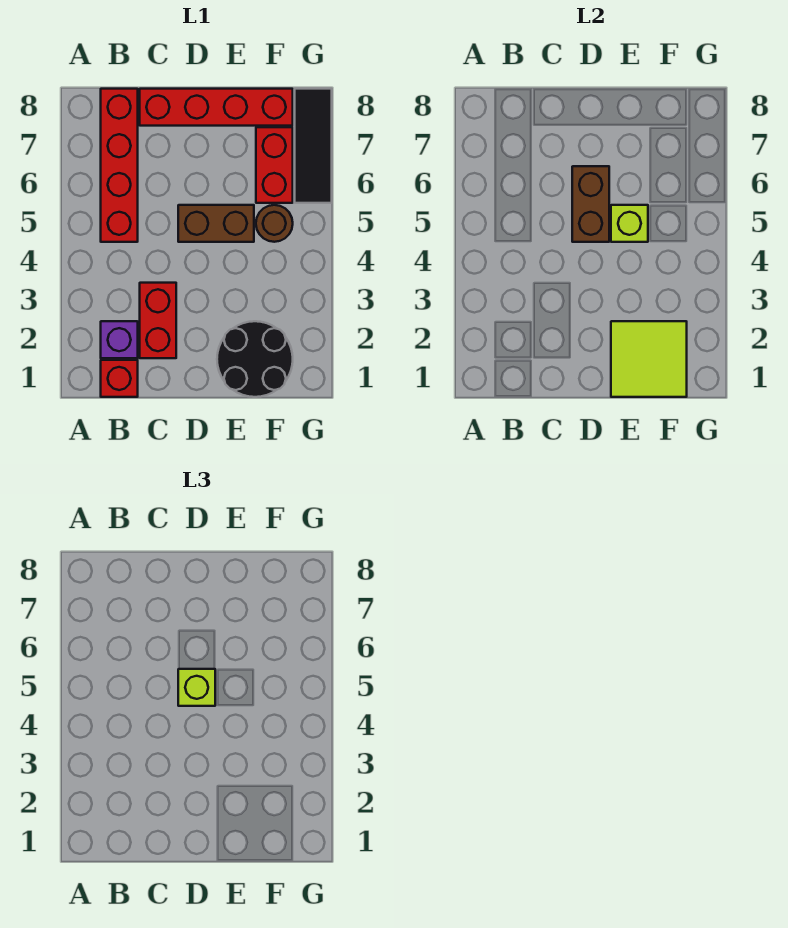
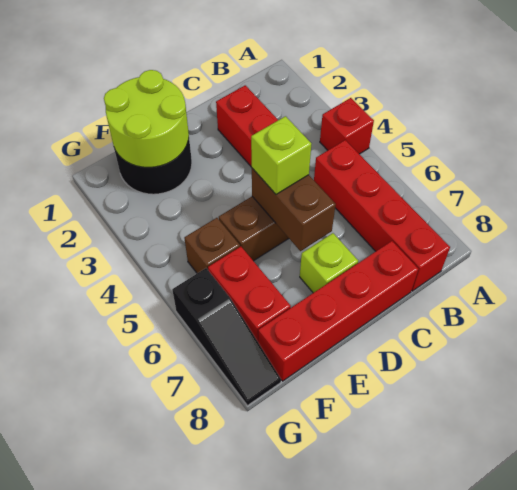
red brick B1 level 1 -> red brick A4 level 1
purple brick B2 level 1 -> none
lime tile E1:F2 level 2 -> lime round brick E1:F2 level 2
lime brick E5 level 2 -> lime brick D7 level 1
brown round brick F5 level 1 -> brown brick F5 level 1
black tile G6:G8 level 1 -> black slope G6:G8 level 1 top 6

